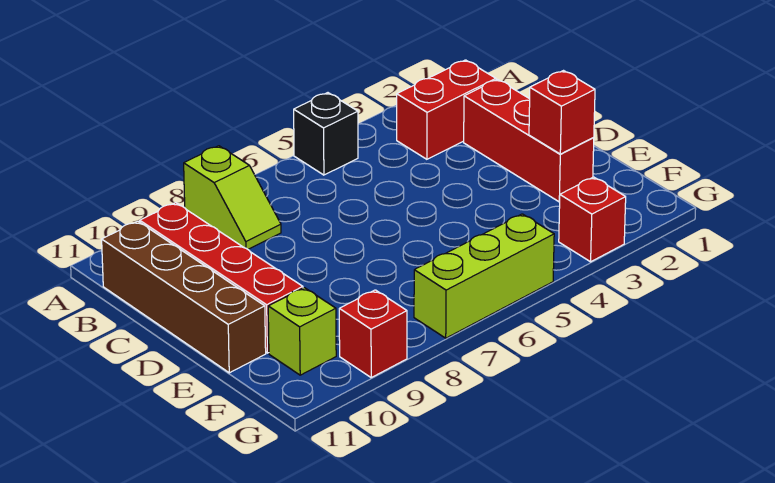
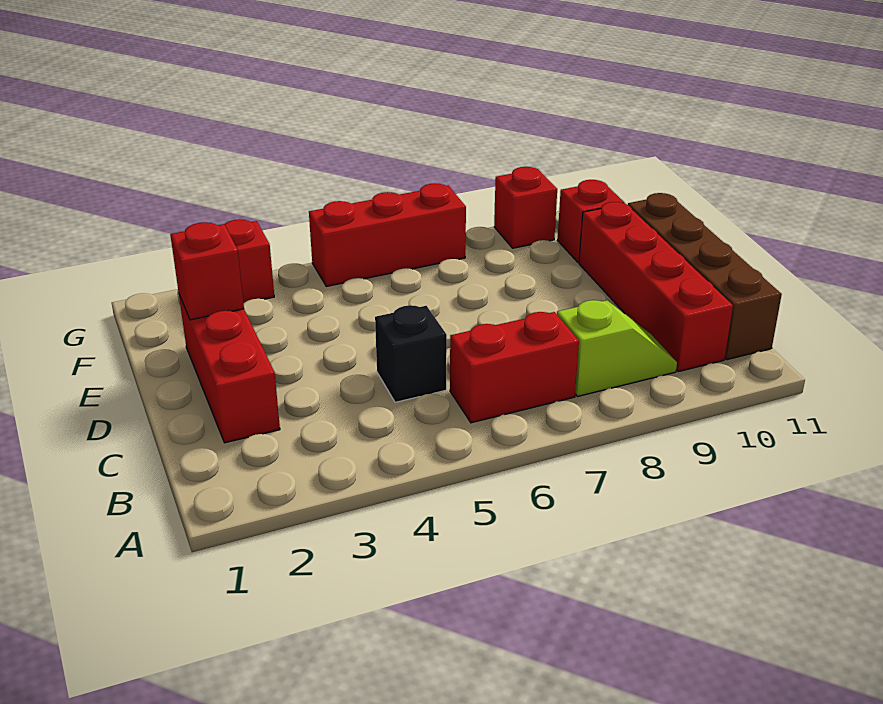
black brick A5 level 1 -> black brick C5 level 1
lime slope A8:B8 level 1 top A -> lime slope B8:B9 level 1 top 8
red brick B2:B3 level 1 -> red brick B6:B7 level 1
lime brick F10 level 1 -> red brick F10 level 1
lime brick G5:G7 level 1 -> red brick G5:G7 level 1

